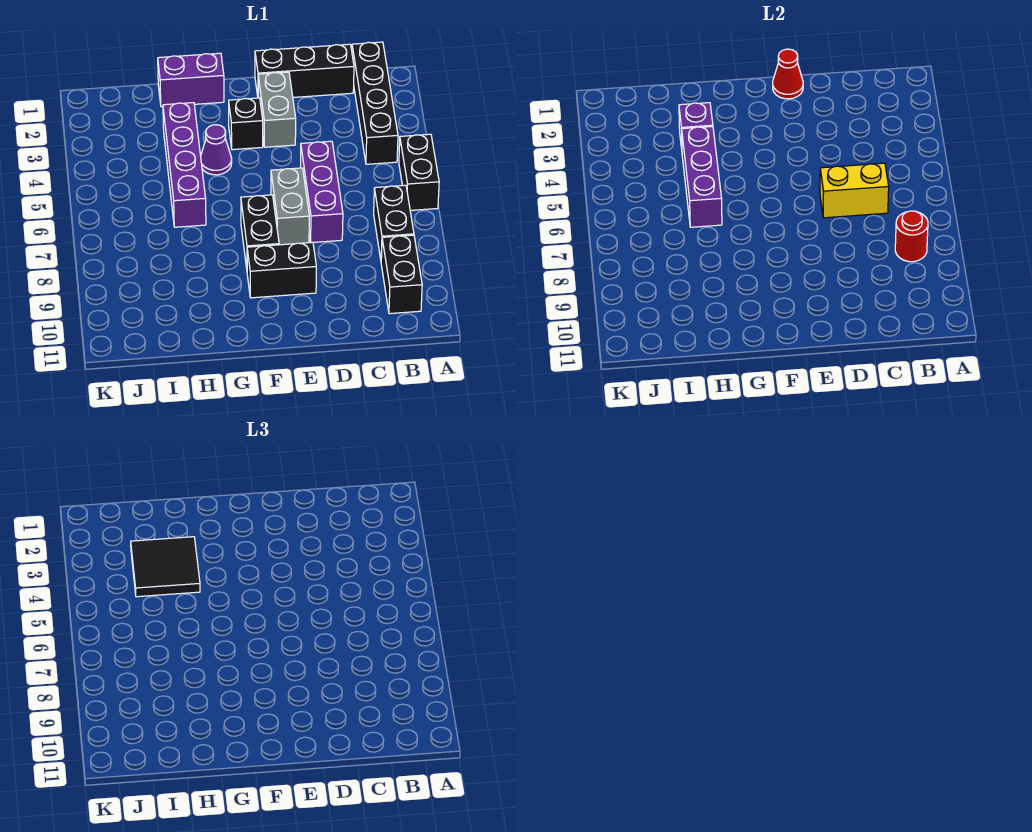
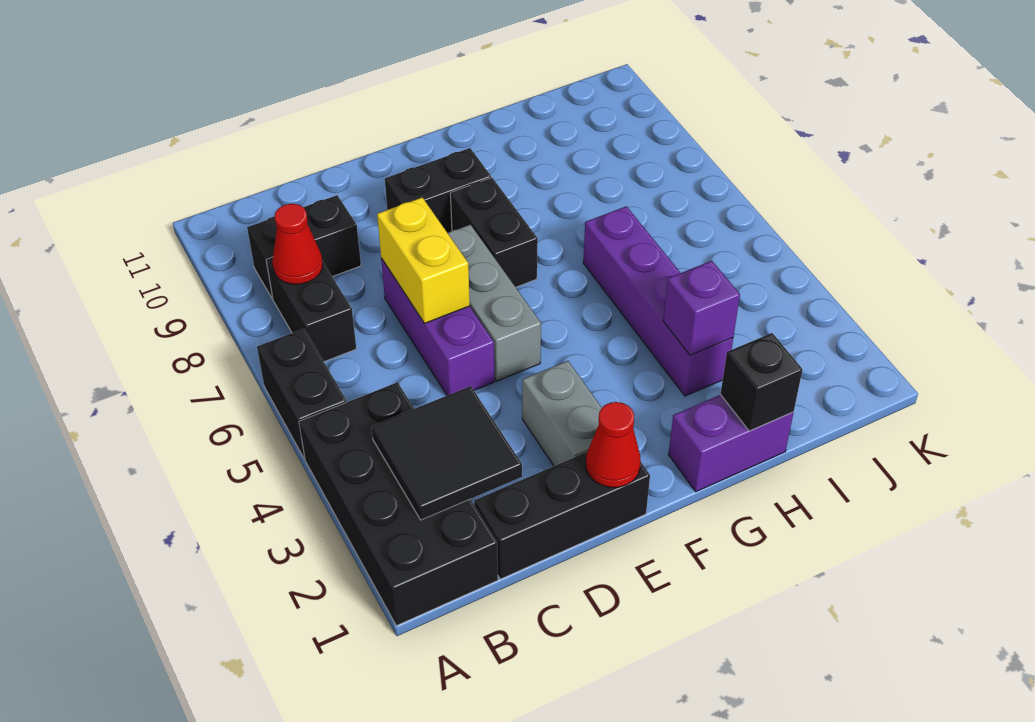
black brick B1:B4 level 1 -> black brick A1:B4 level 1
red round brick B8 level 2 -> red cone B8 level 2
black brick B9:B10 level 1 -> black brick B9:C9 level 1
yellow brick C6:D6 level 2 -> yellow brick D6:D7 level 2
grey brick E6:E7 level 1 -> grey brick E5:E7 level 1
black brick F3 level 1 -> black brick H1 level 2
purple cone G4 level 1 -> none
black tile H3:I4 level 3 -> black tile B2:C3 level 2
purple brick H4:H6 level 2 -> none

